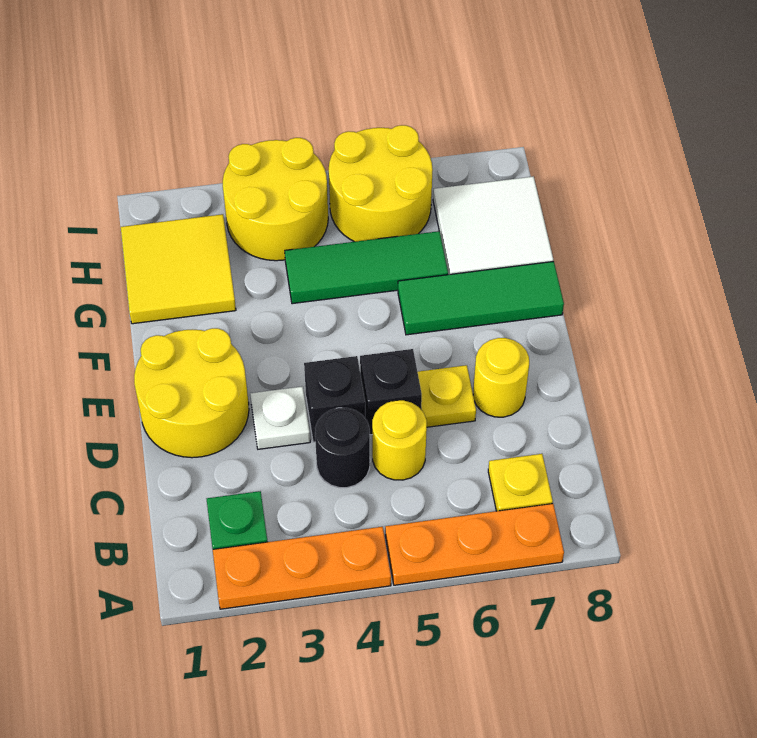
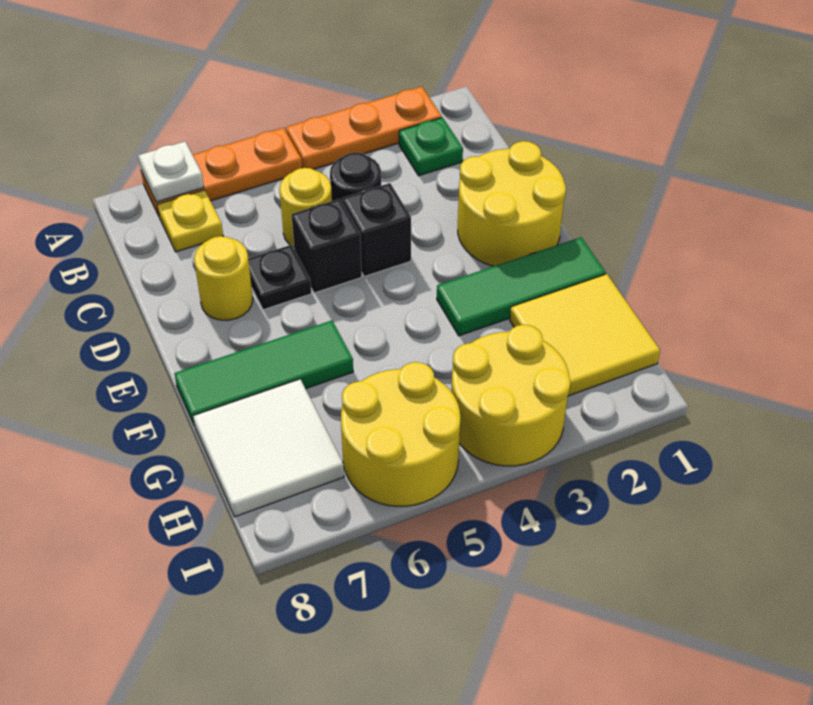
white plate D3 level 1 -> white plate A7 level 2
yellow plate D6 level 1 -> black plate D6 level 1
green tile G4:G6 level 1 -> green tile F1:F3 level 1

